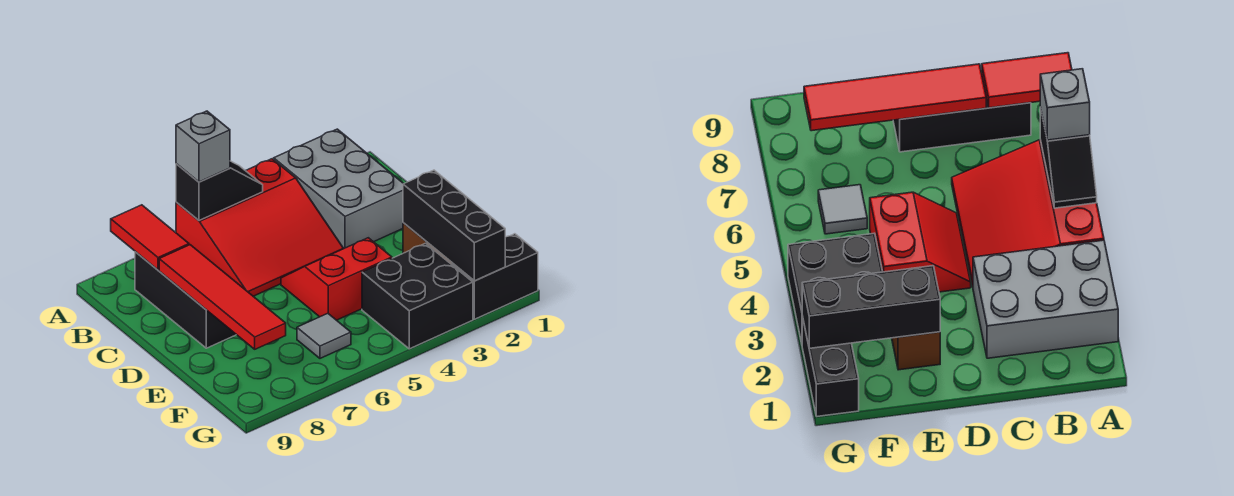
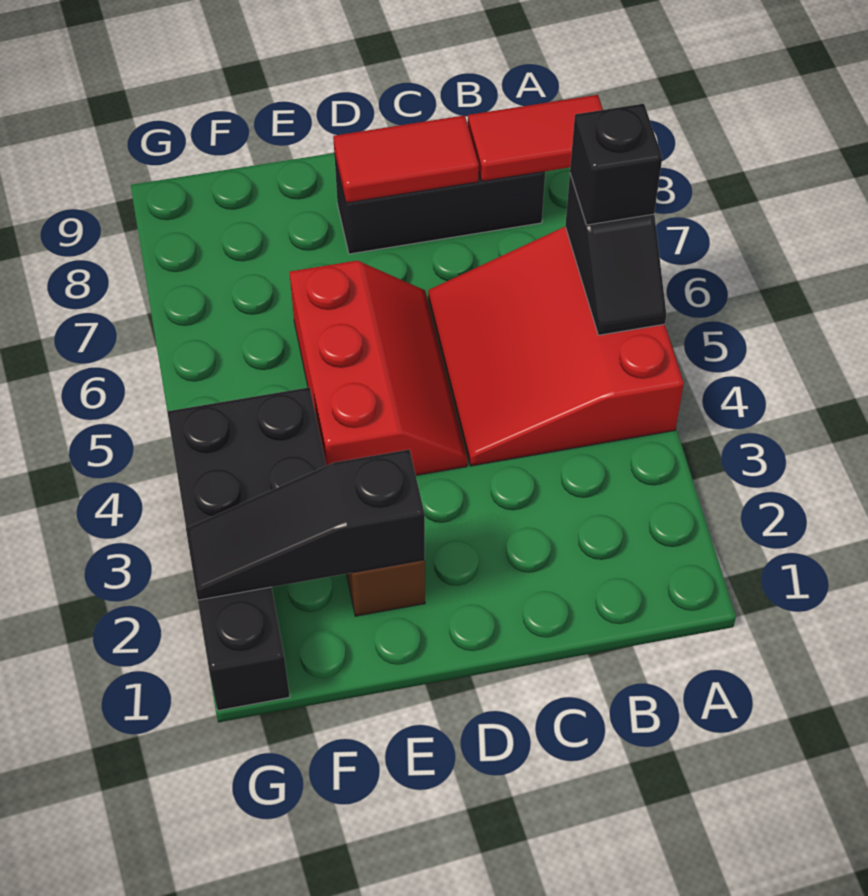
grey brick A2:C3 level 1 -> none
grey brick A6 level 3 -> black brick A6 level 3
red tile C8:F8 level 2 -> red tile C8:D8 level 2
red slope D4:E5 level 1 top E -> red slope D4:E6 level 1 top E
black brick E2:G2 level 2 -> black slope E2:G2 level 2 top E
grey tile F6 level 1 -> none

